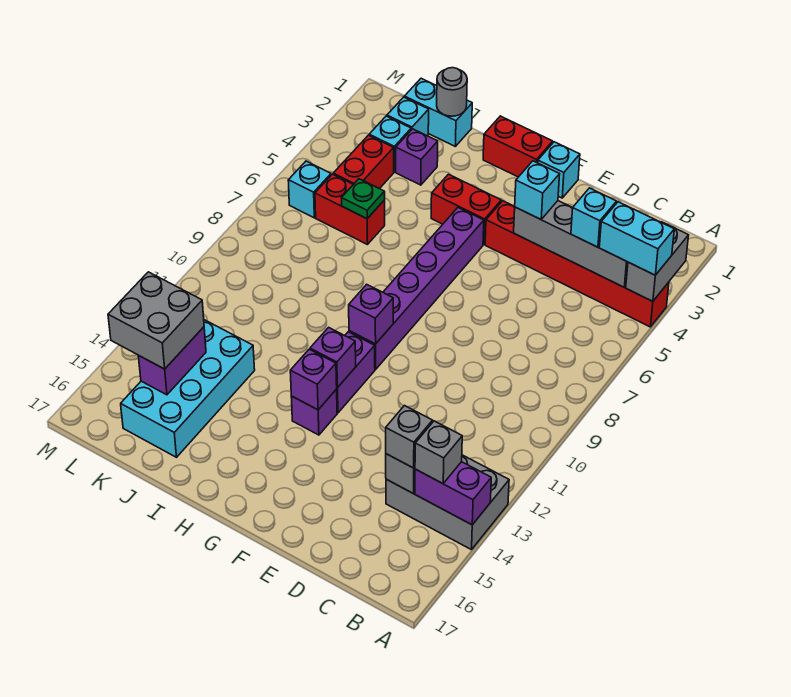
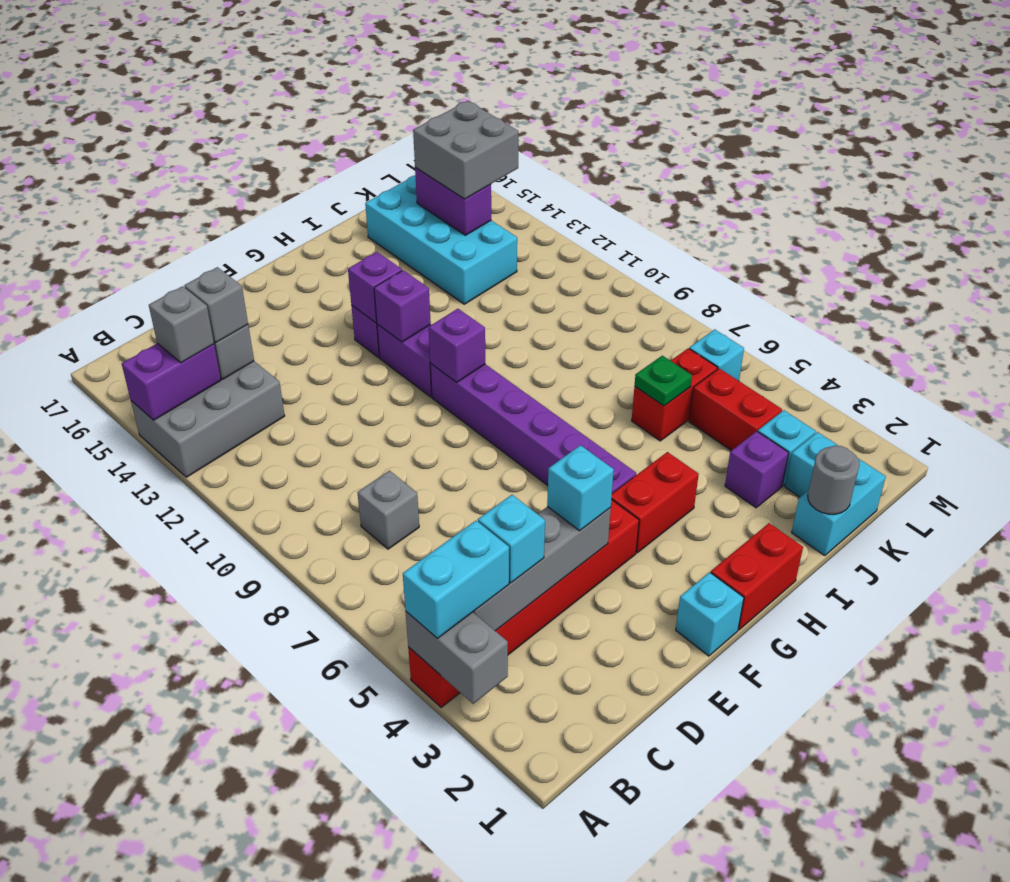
none -> grey brick C8 level 1

